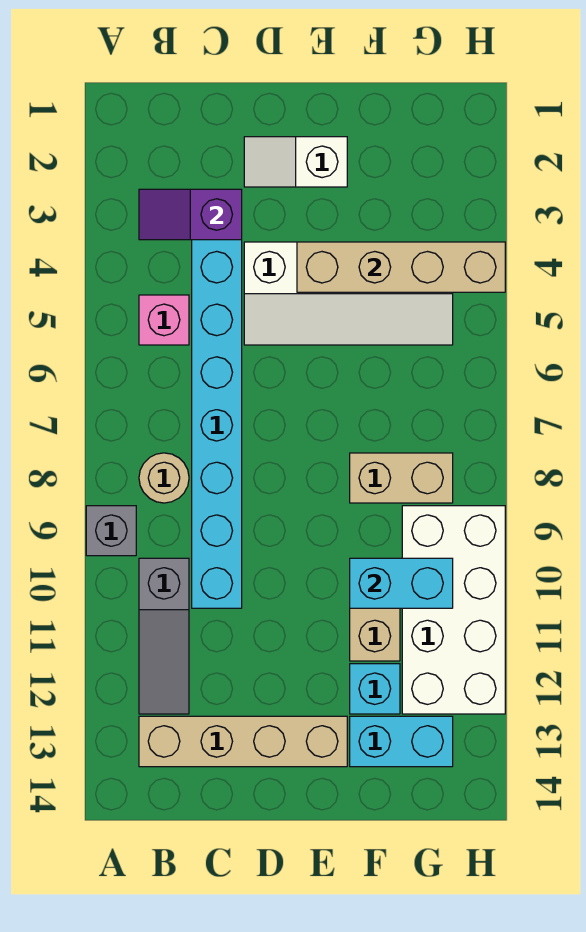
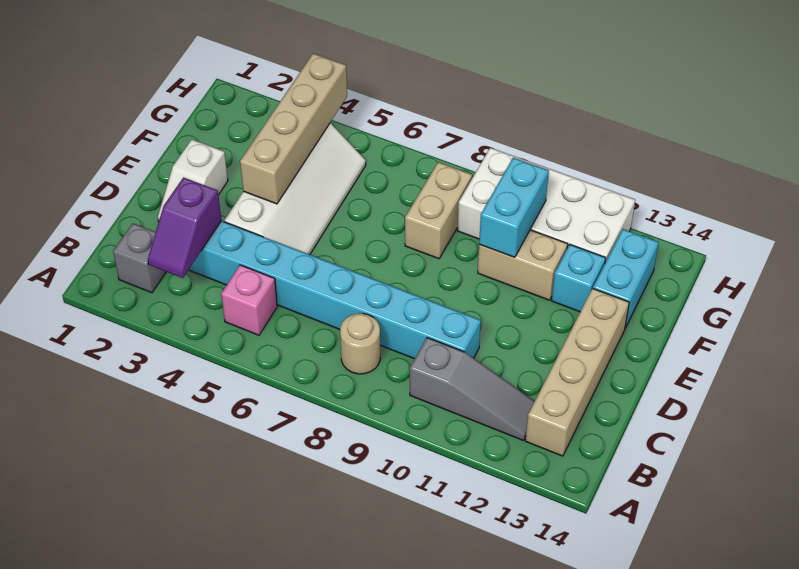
grey brick A9 level 1 -> grey brick B2 level 1

